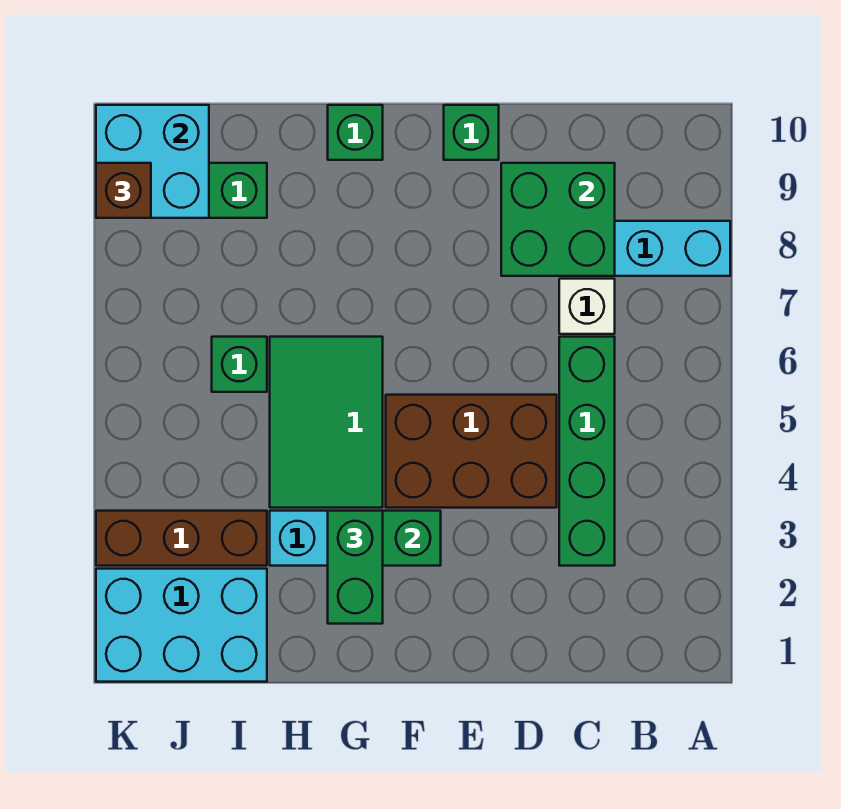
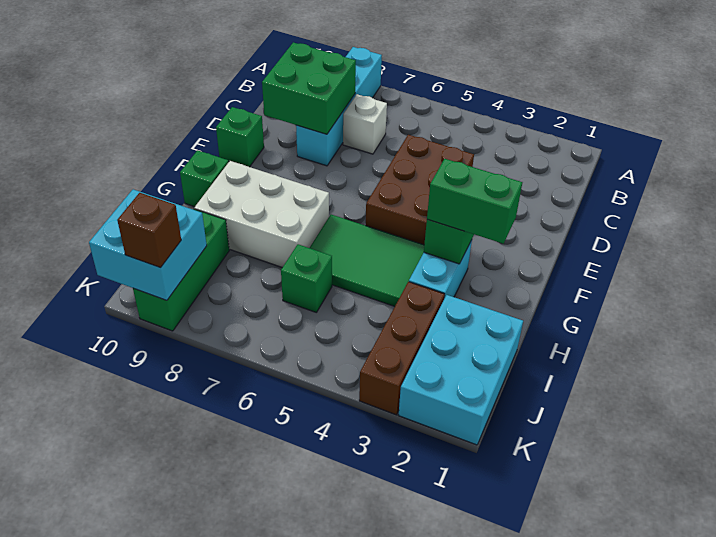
green brick C3:C6 level 1 -> none
none -> white brick G7:H9 level 1

